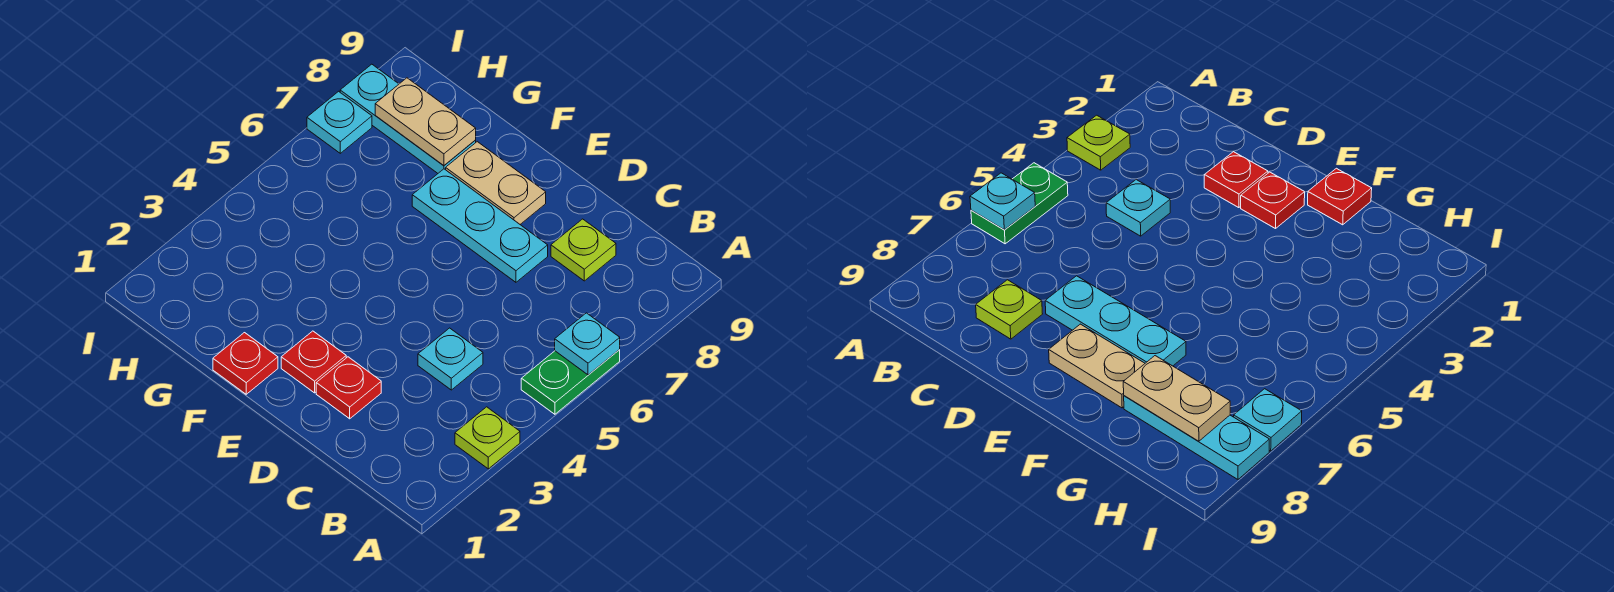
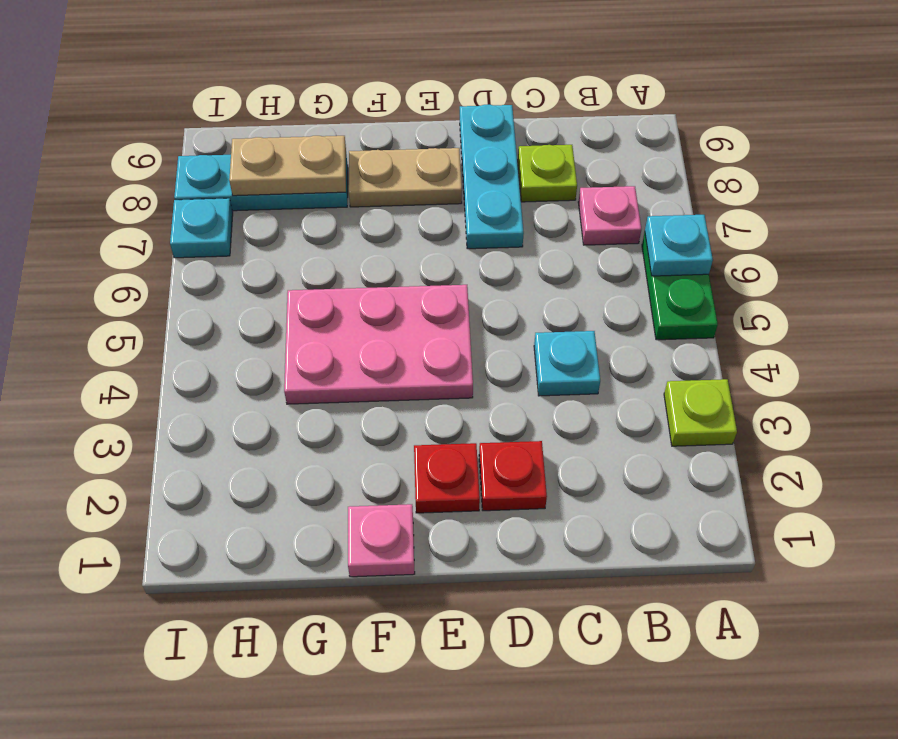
none -> pink plate B7 level 1
cyan plate D7:F7 level 1 -> cyan plate D7:D9 level 1
none -> pink plate E4:G5 level 1
red plate F1 level 1 -> pink plate F1 level 1

